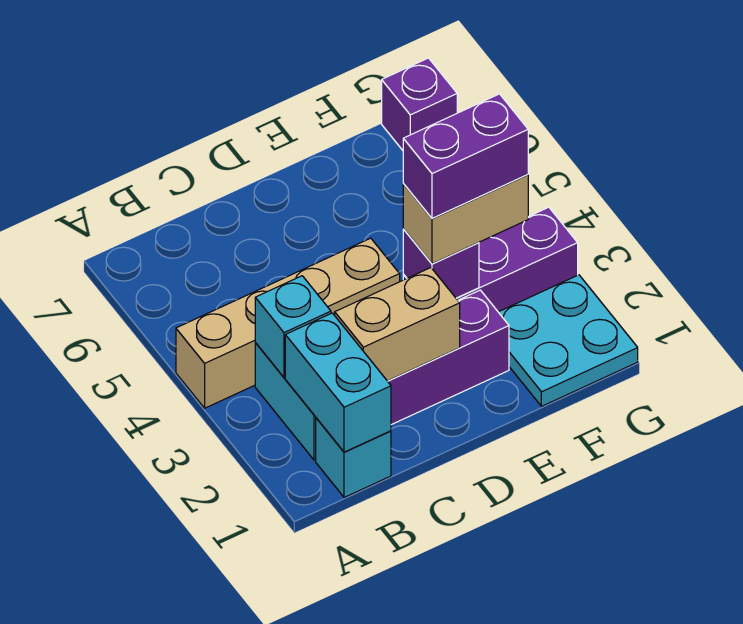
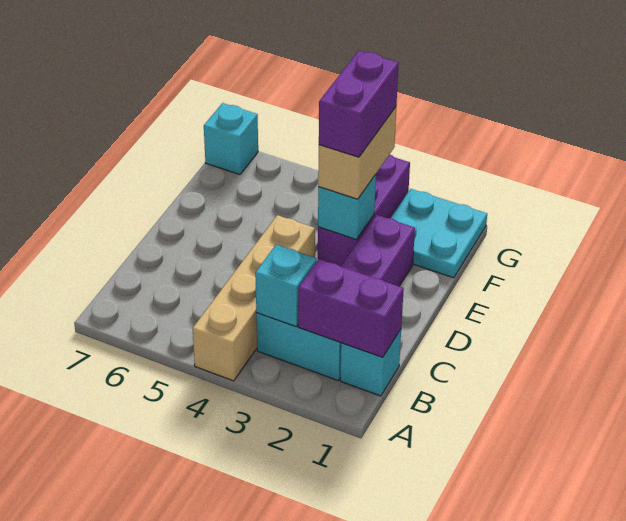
cyan brick B1:B2 level 2 -> purple brick B1:B2 level 2
tan brick C2:D2 level 2 -> none
purple brick E3 level 2 -> cyan brick E3 level 2
purple brick G7 level 1 -> cyan brick G7 level 1

